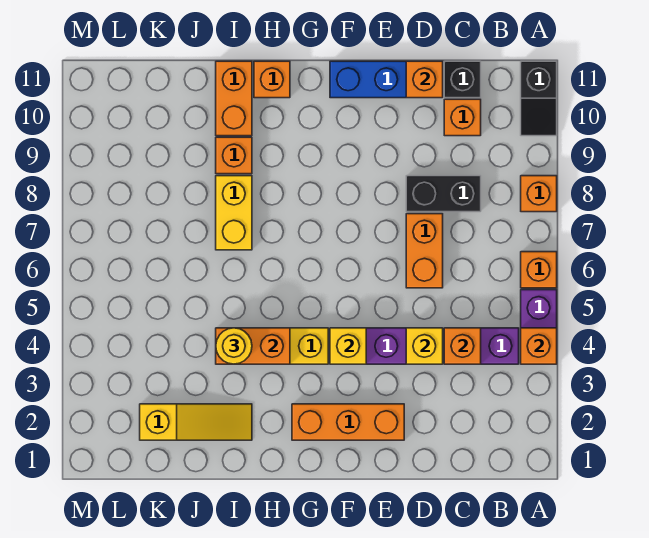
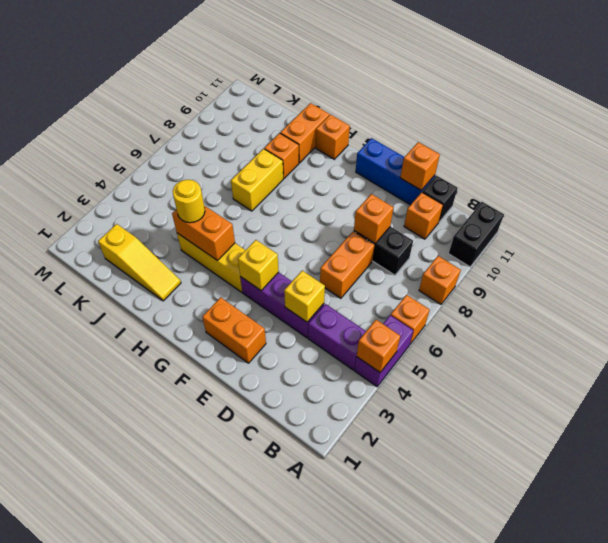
black slope A10:A11 level 1 top 11 -> black brick A10:A11 level 1
orange brick C4 level 2 -> orange brick D8 level 2
orange brick E2:G2 level 1 -> orange brick E2:F2 level 1

